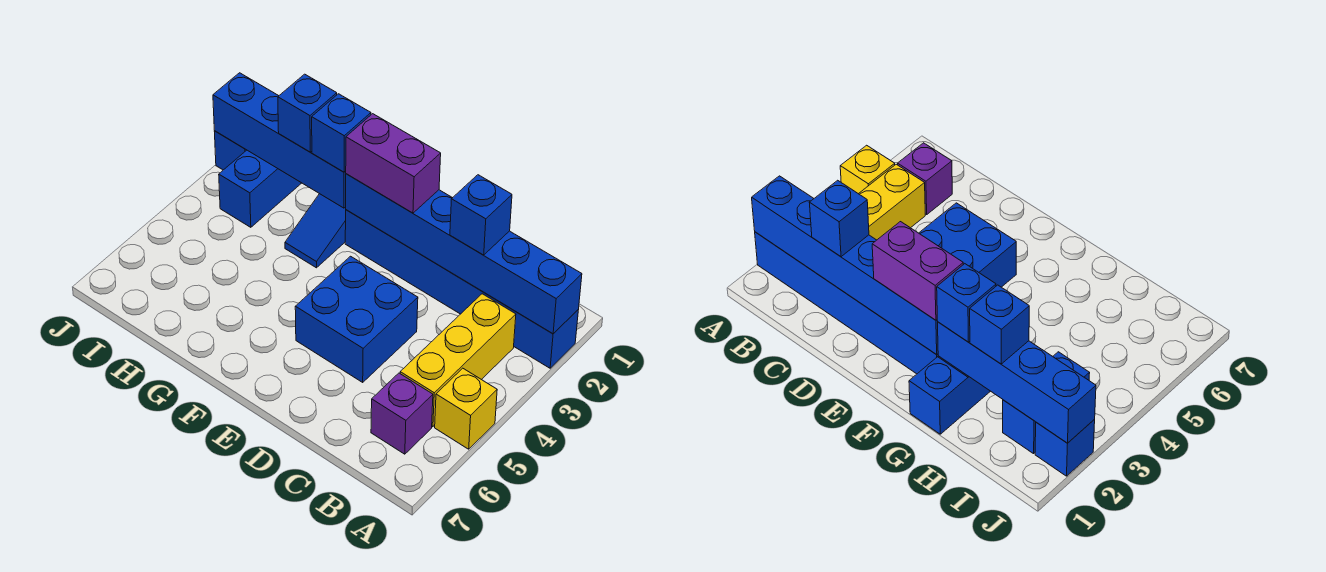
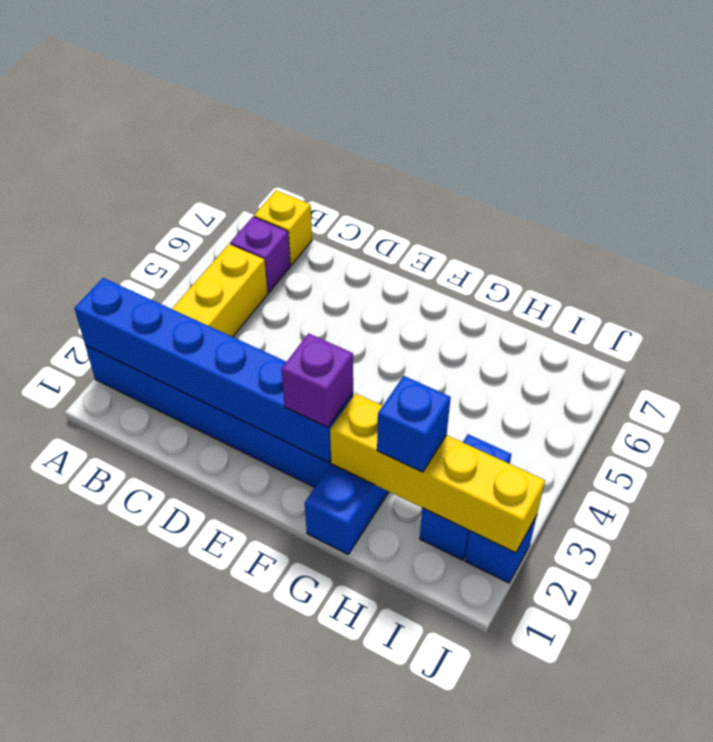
yellow brick A5 level 1 -> yellow brick B7 level 1
blue brick C2 level 3 -> none
blue brick D4:E5 level 1 -> none
purple brick E2:F2 level 3 -> purple brick F2 level 3
blue brick G2:J2 level 2 -> yellow brick G2:J2 level 2
blue brick G2 level 3 -> none

